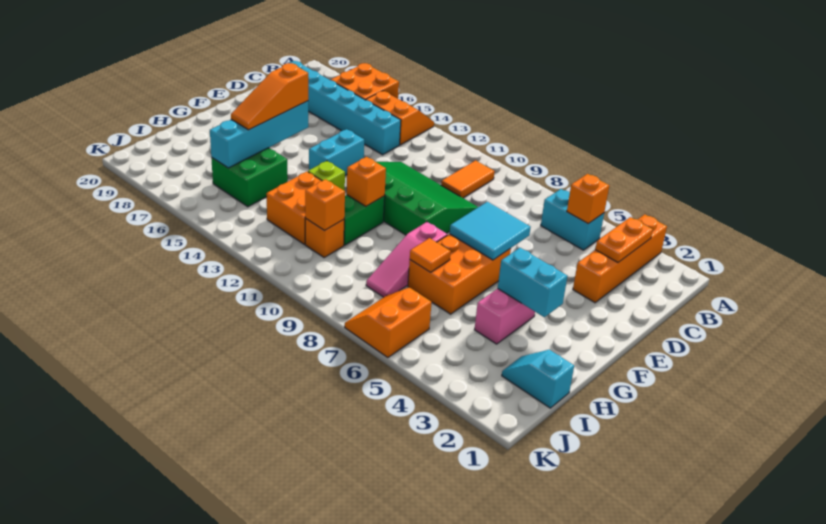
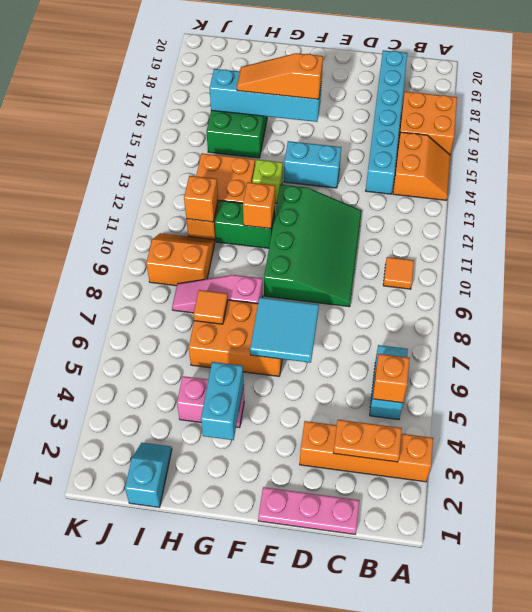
orange tile B10:C10 level 1 -> orange tile B10 level 1
none -> pink plate C1:E1 level 1
orange slope J6:K7 level 1 top 6 -> orange slope I9:J10 level 1 top 9

